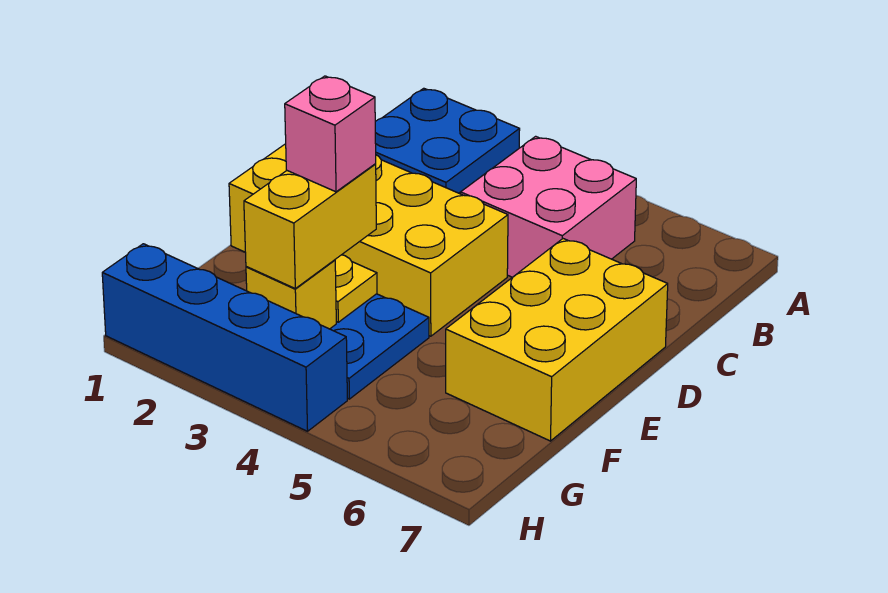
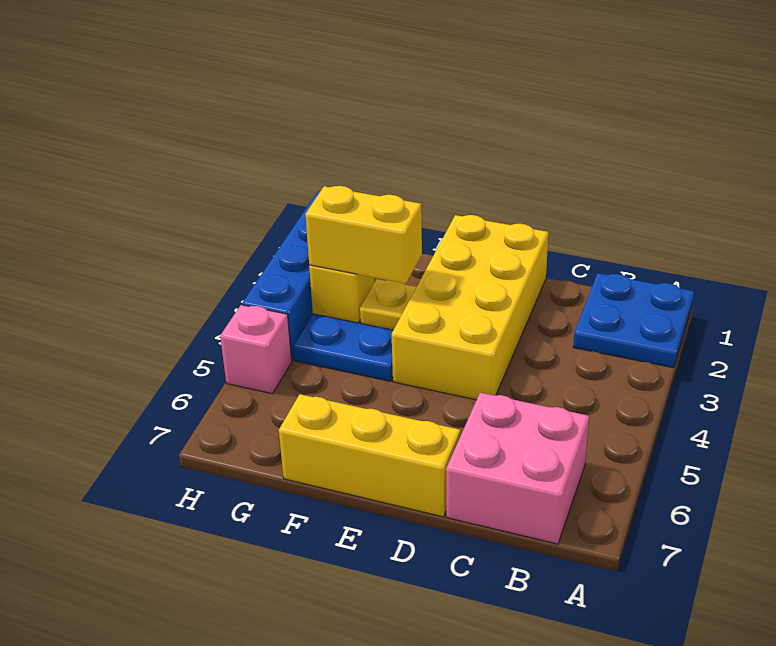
pink brick B4:C5 level 1 -> pink brick B6:C7 level 1
yellow brick D6:F7 level 1 -> yellow brick D7:F7 level 1
pink brick F3 level 4 -> pink brick H5 level 1

